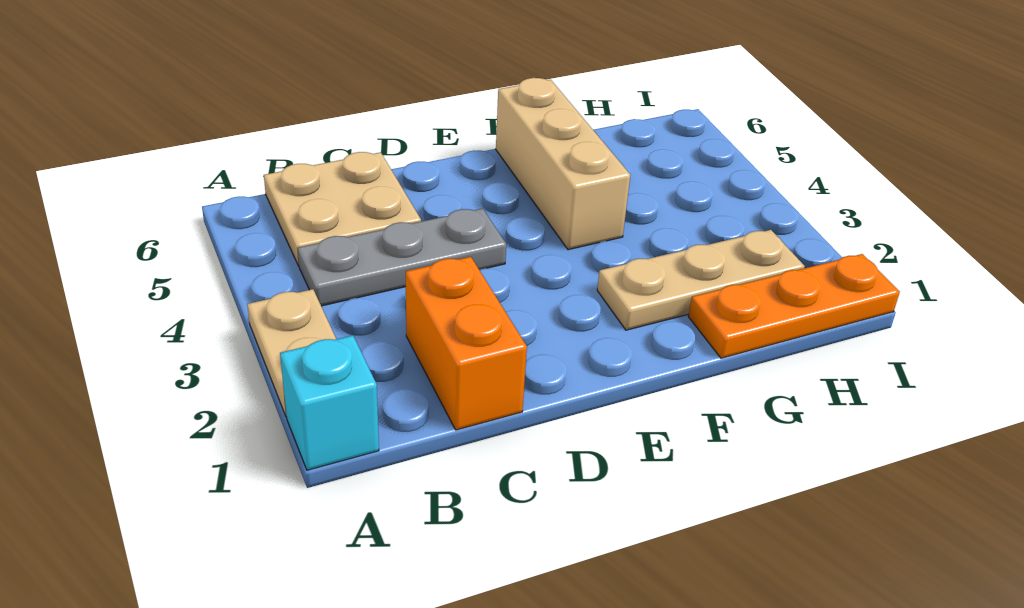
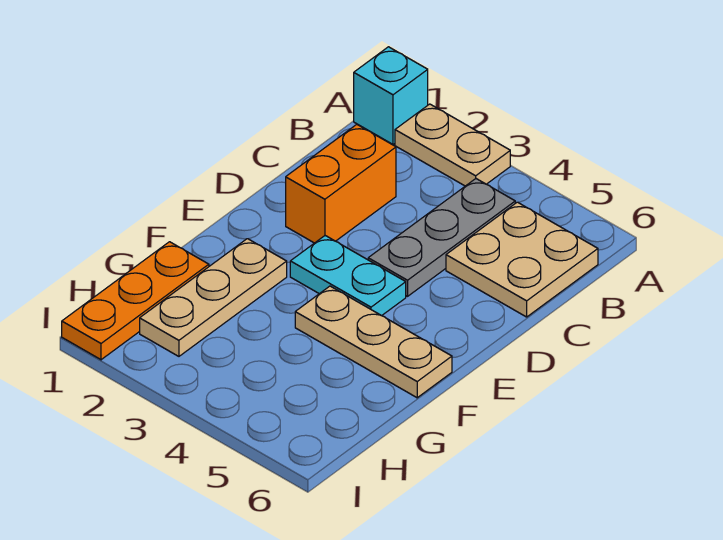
orange brick C1:C2 level 1 -> orange brick C2:D2 level 1
none -> cyan plate E3:E4 level 1
tan brick F4:F6 level 1 -> tan plate F4:F6 level 1

